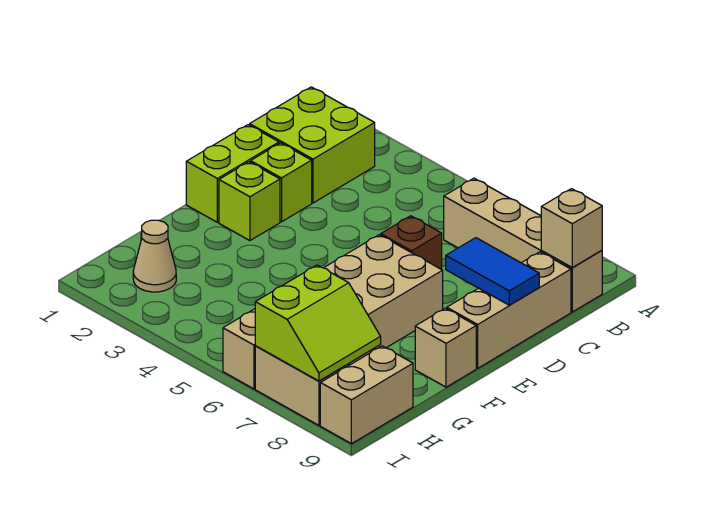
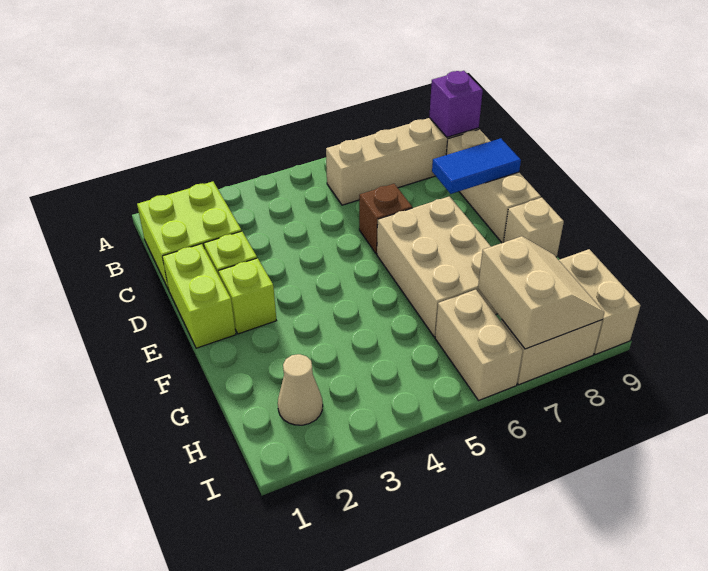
tan brick B9 level 2 -> purple brick B9 level 2
lime slope H7:I8 level 2 top 7 -> tan slope H7:I8 level 2 top 7

